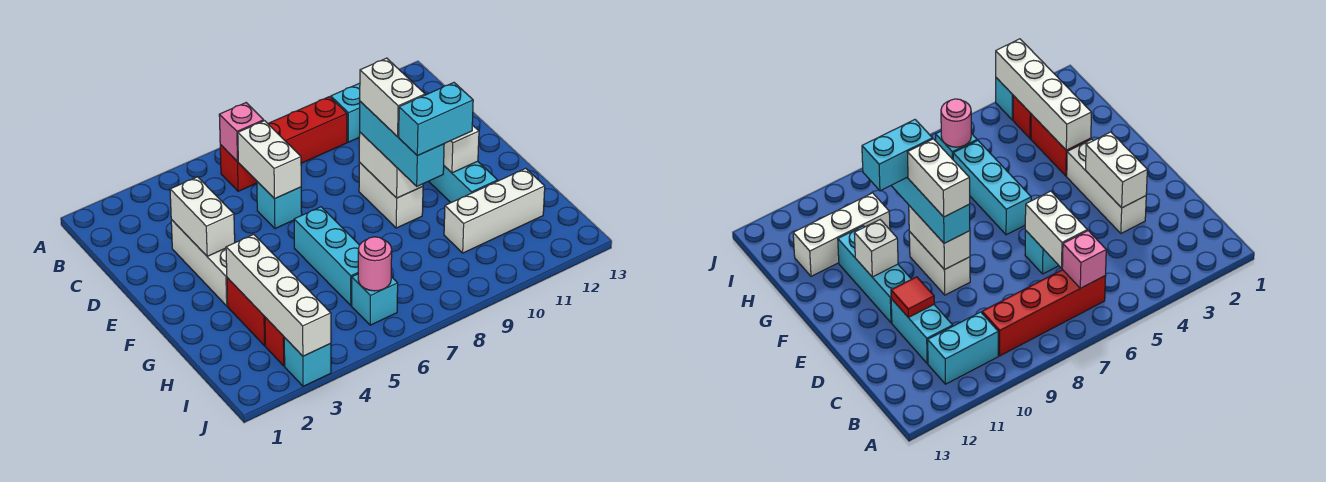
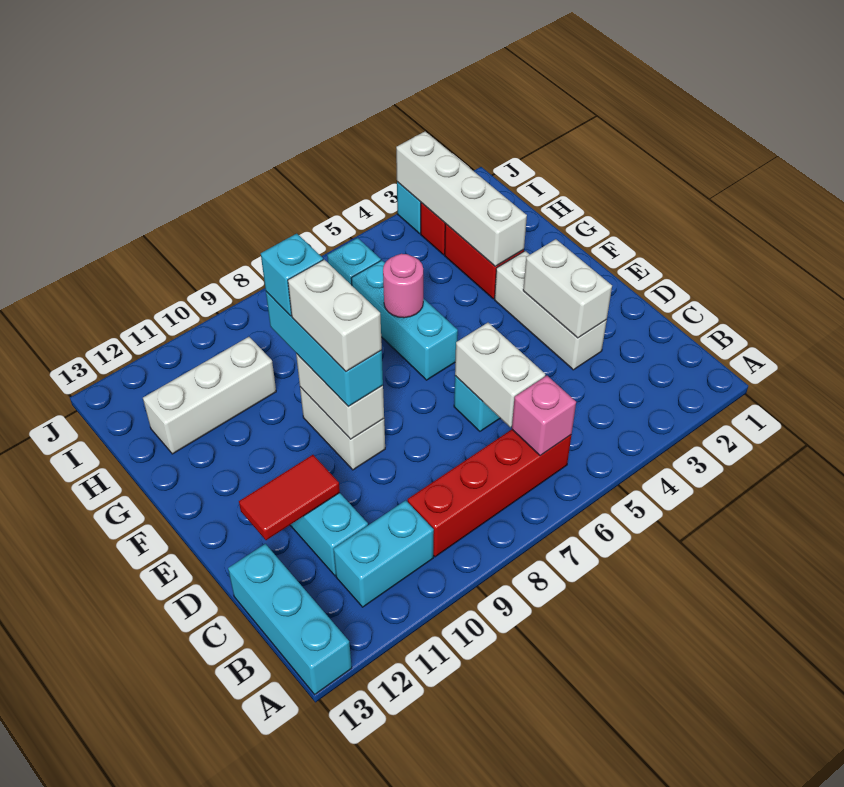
red tile D11 level 2 -> red tile D11:D12 level 2
cyan brick E11:G11 level 1 -> cyan brick A13:C13 level 1
white brick F11 level 2 -> none
cyan brick G9:G10 level 4 -> cyan brick G9 level 4
pink round brick I6 level 2 -> pink round brick G6 level 2

